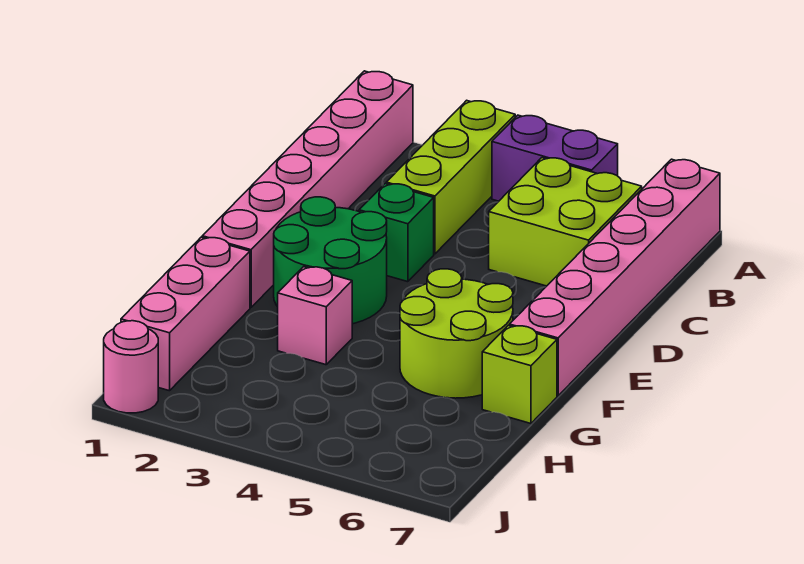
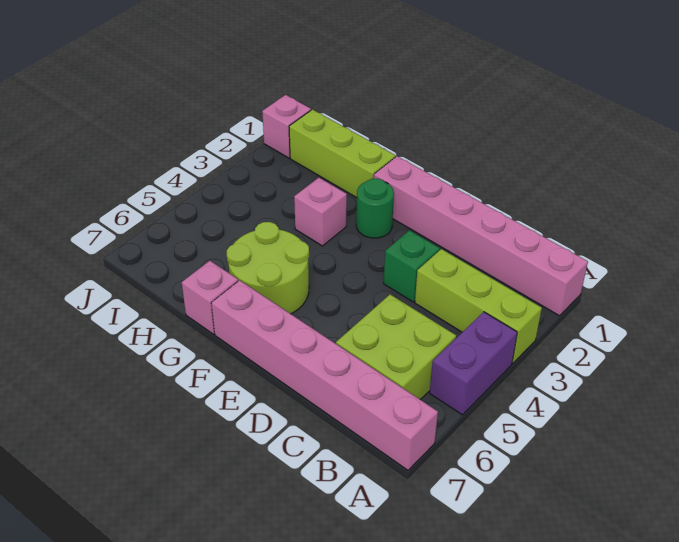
green round brick E2:F3 level 1 -> green round brick F2 level 1
pink brick G1:I1 level 1 -> lime brick G1:I1 level 1
lime brick G7 level 1 -> pink brick G7 level 1
pink round brick J1 level 1 -> pink brick J1 level 1

